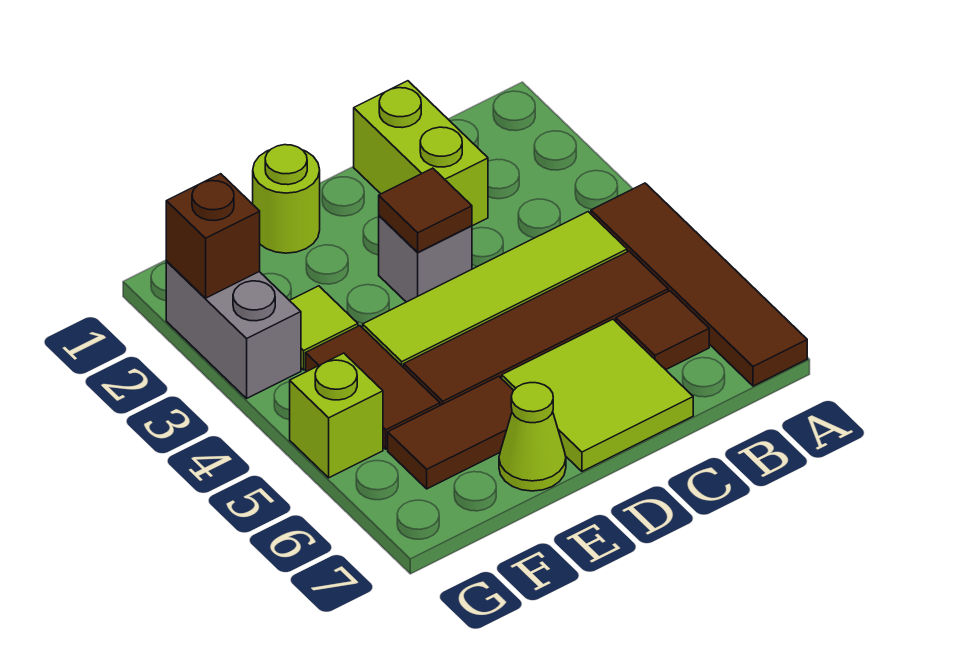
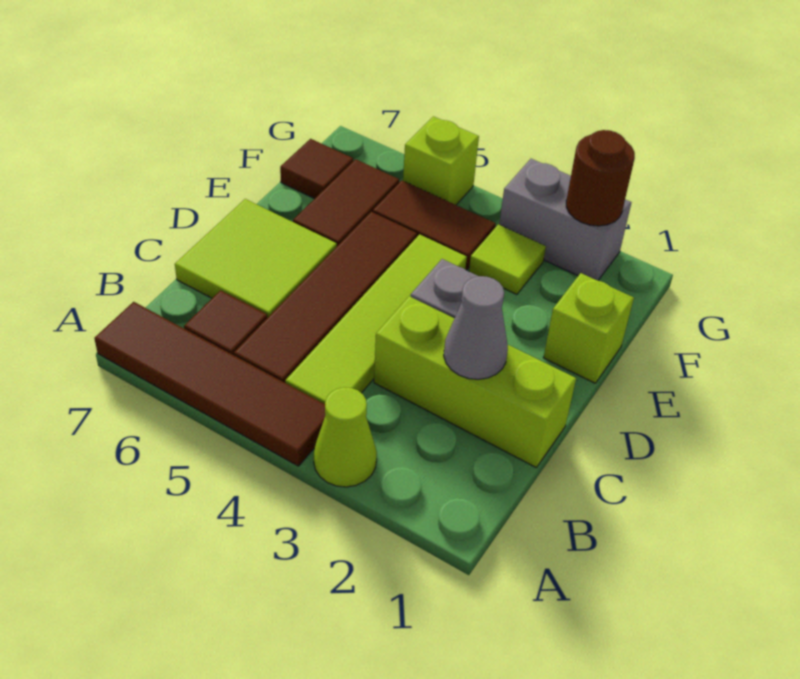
lime brick C1:C2 level 1 -> lime brick C1:C3 level 1
none -> grey cone C2 level 2
brown tile D3 level 2 -> brown tile F7 level 1
lime round brick E1 level 1 -> lime brick E1 level 1
lime cone E7 level 1 -> lime cone A3 level 1
brown brick G2 level 2 -> brown round brick G2 level 2

